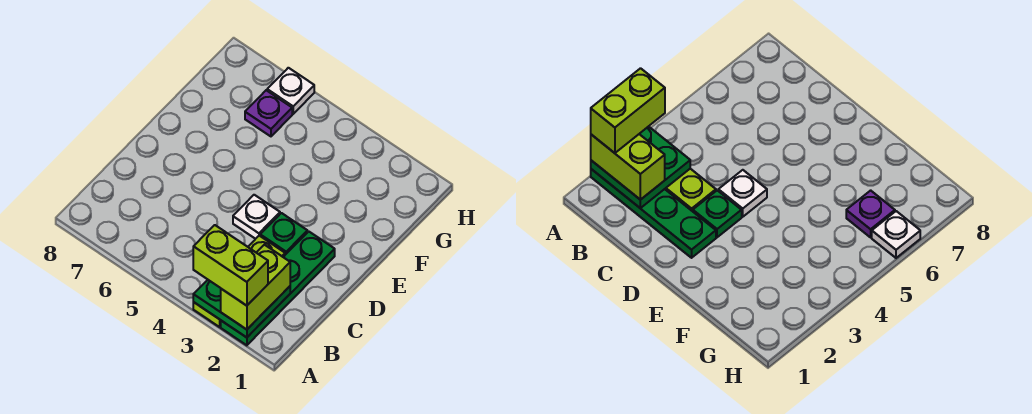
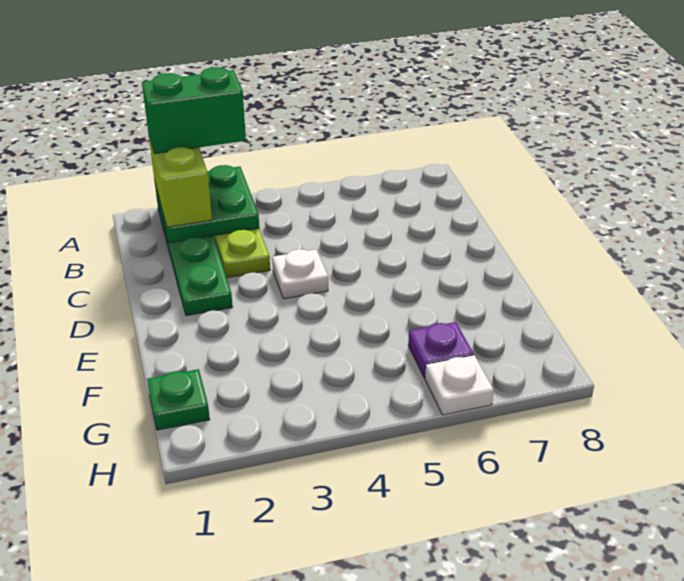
lime brick A2:A3 level 4 -> green brick A2:A3 level 4
green plate D3 level 1 -> green plate G1 level 1

